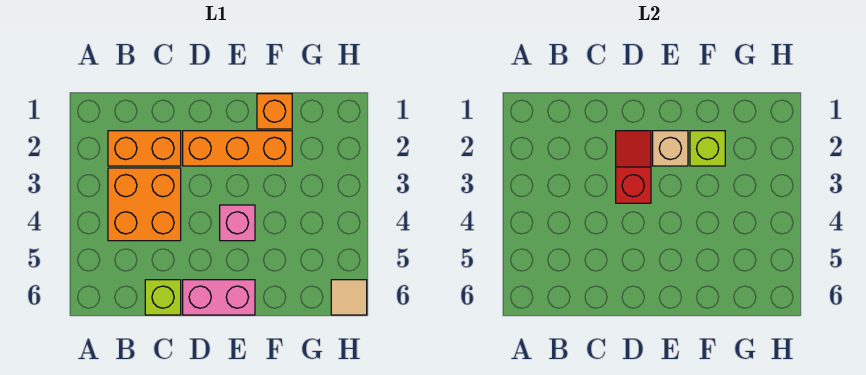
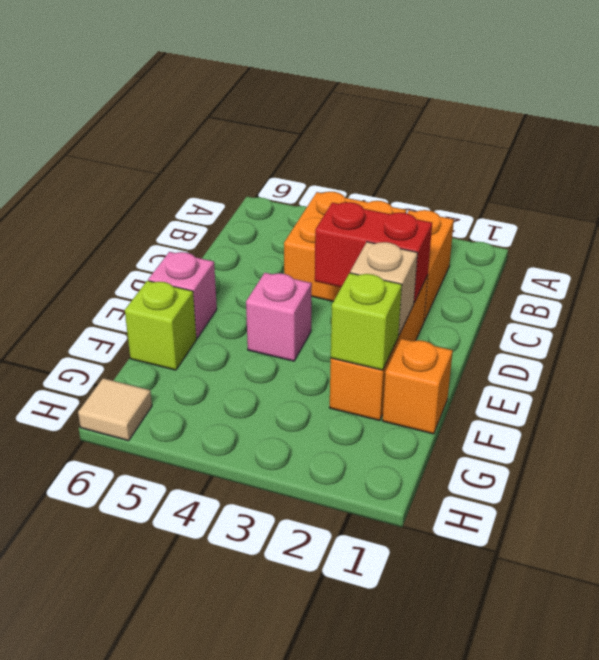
lime brick C6 level 1 -> lime brick F6 level 1
red slope D2:D3 level 2 top 3 -> red brick D2:D3 level 2
pink brick D6:E6 level 1 -> pink brick E6 level 1

